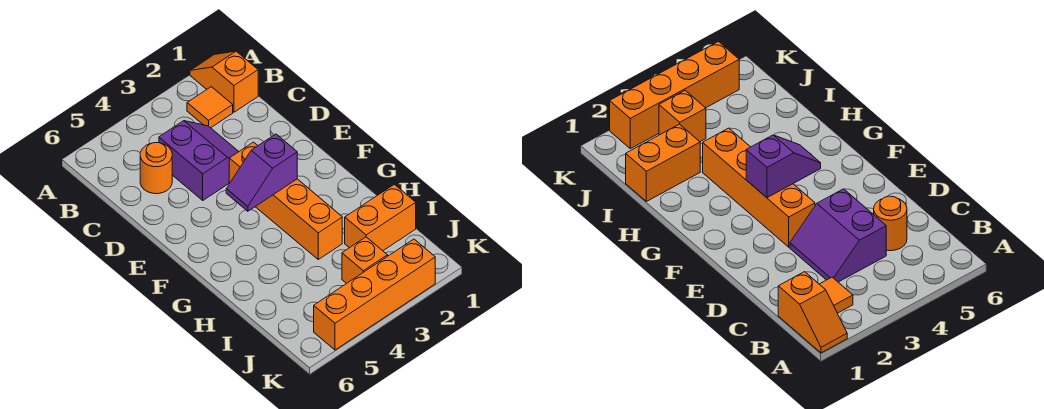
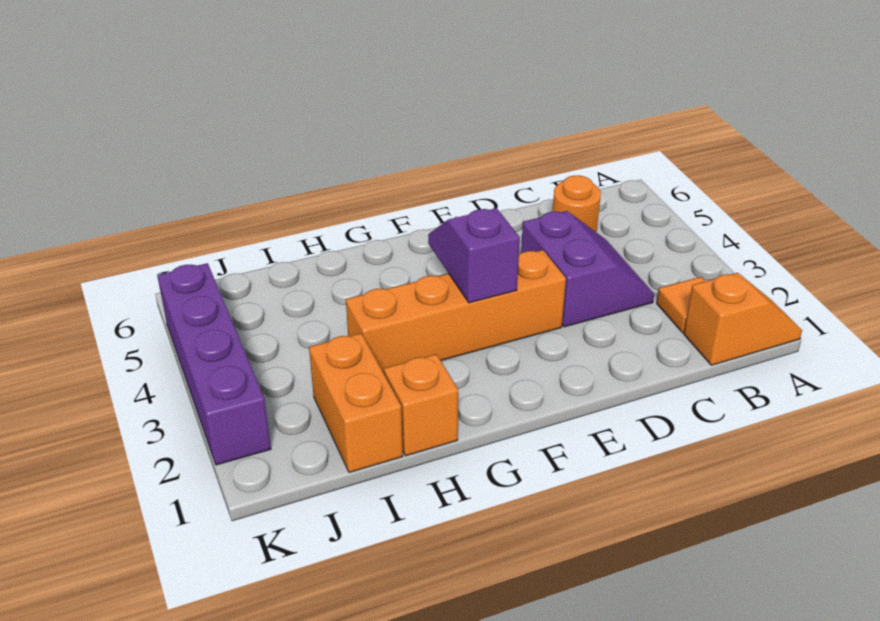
purple slope C3:D4 level 1 top 4 -> purple slope C3:D4 level 1 top D
orange brick J3 level 1 -> orange brick H1 level 1
orange brick K2:K5 level 1 -> purple brick K2:K5 level 1

